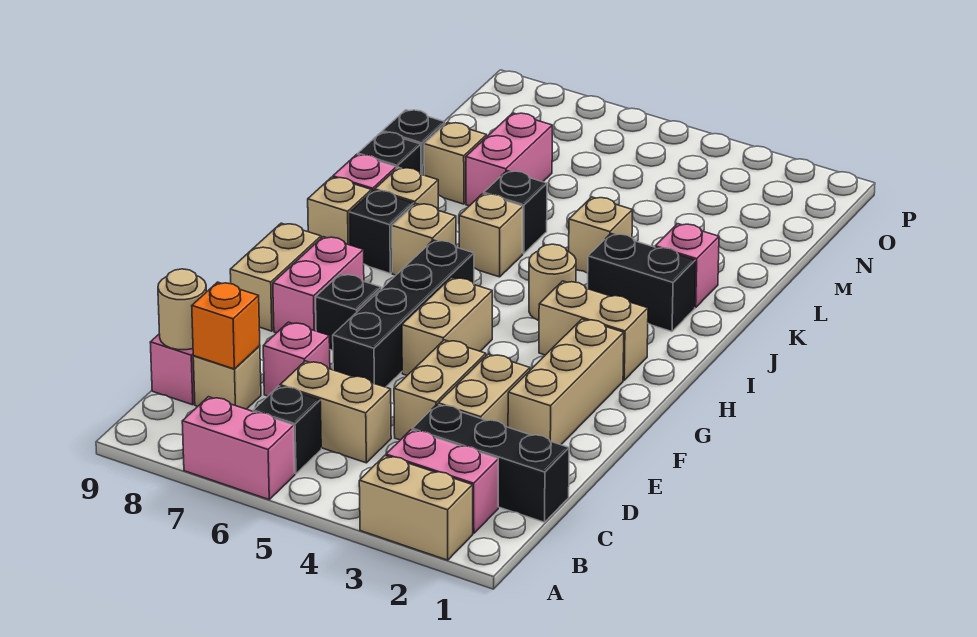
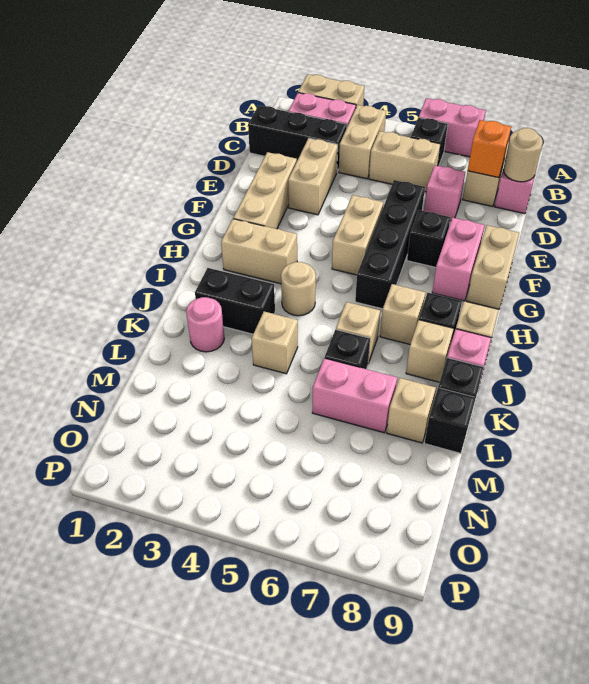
tan brick D4:E4 level 1 -> tan brick B4:C4 level 1
pink brick K2 level 1 -> pink round brick K2 level 1
pink brick L7:M7 level 1 -> pink brick L6:L7 level 1

